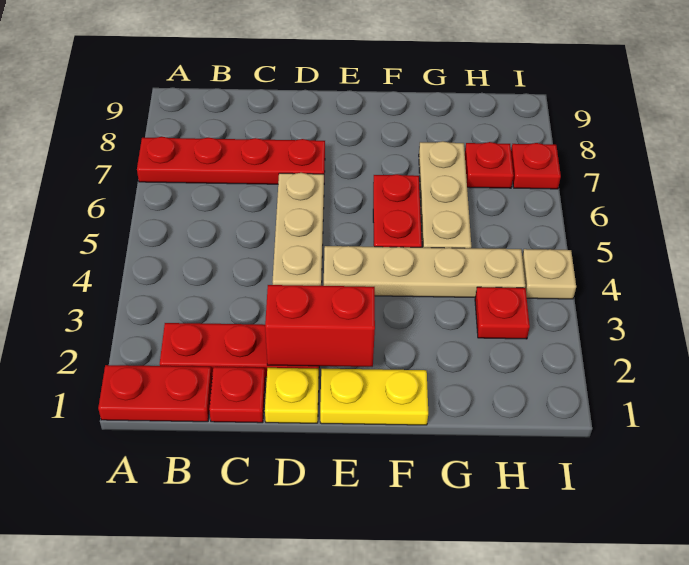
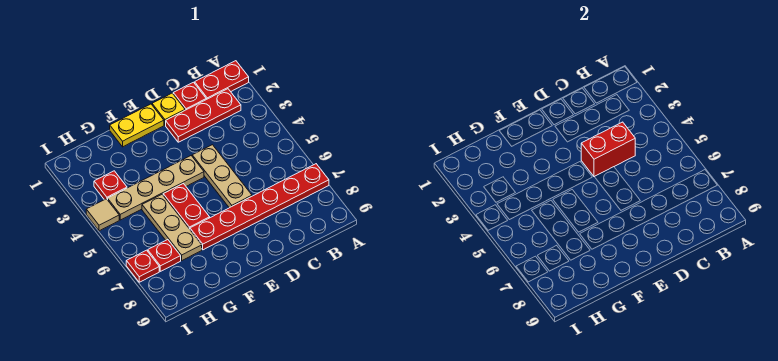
red plate A7:D7 level 1 -> red plate A7:F7 level 1
red brick D2:E2 level 2 -> red brick C4:D4 level 2
tan plate I4 level 1 -> tan tile I4 level 1

